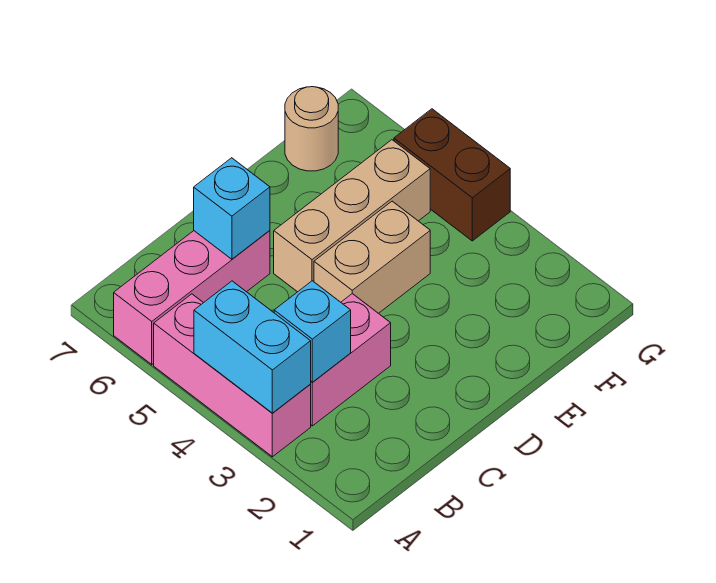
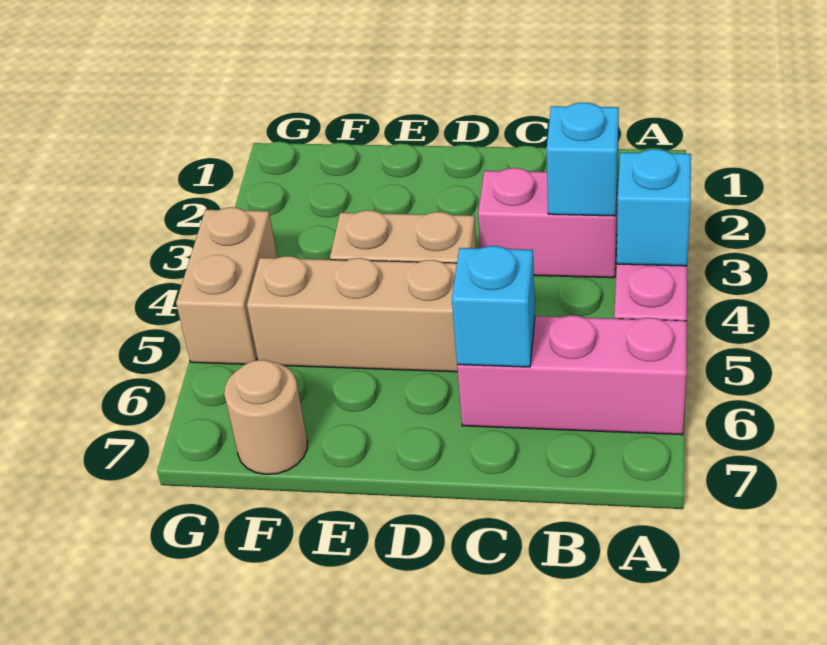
cyan brick A3:A4 level 2 -> cyan brick A4 level 2
brown brick G4:G5 level 1 -> tan brick G4:G5 level 1

